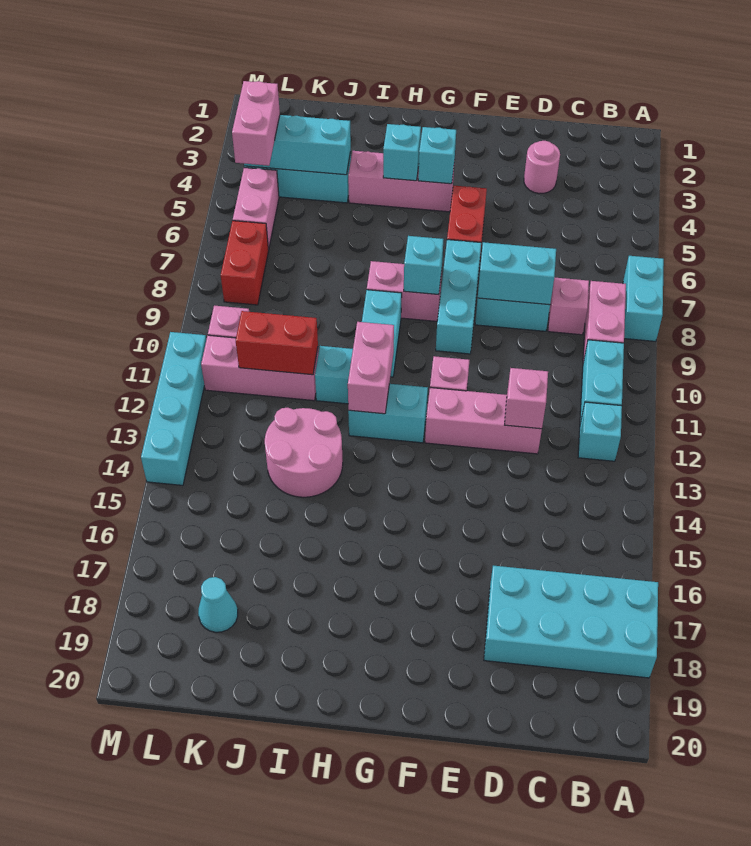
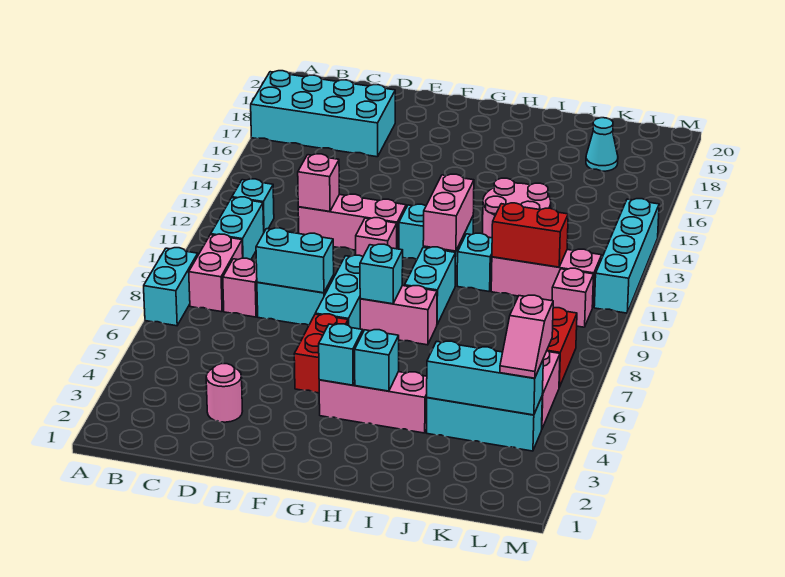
pink brick L4:L5 level 3 -> pink slope L4:L5 level 3 top 5

